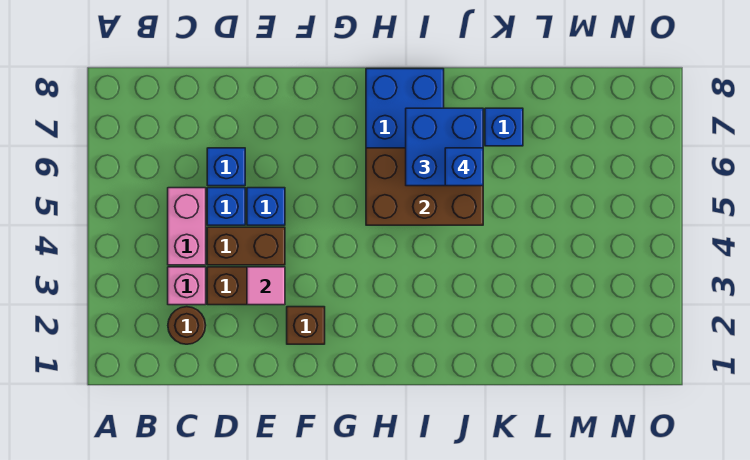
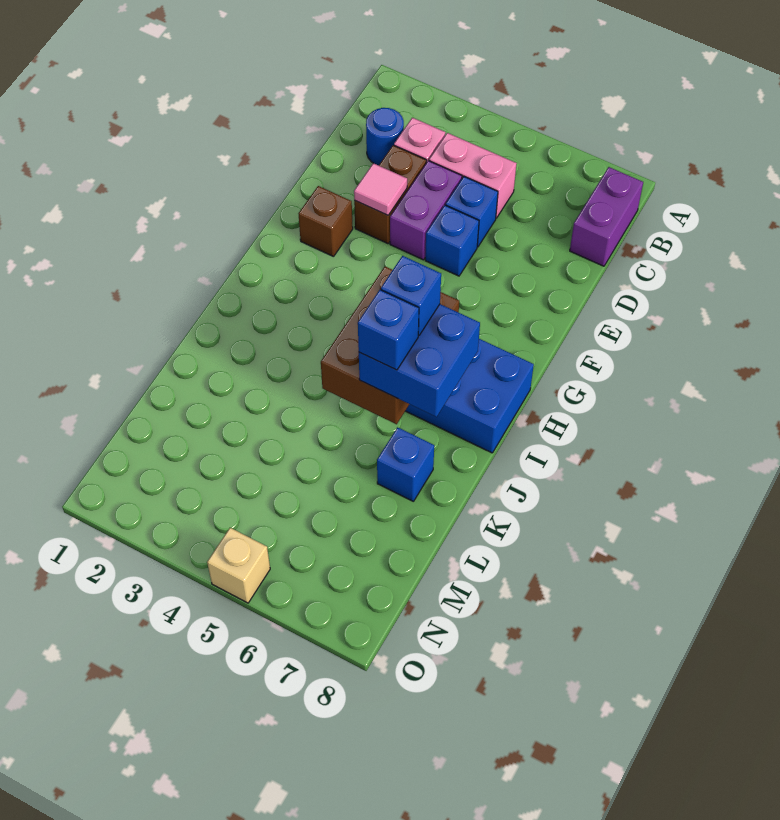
none -> purple brick B8:C8 level 1
brown round brick C2 level 1 -> blue round brick C2 level 1
brown brick D4:E4 level 1 -> purple brick D4:E4 level 1
blue brick D6 level 1 -> blue brick I6 level 4
none -> tan brick O5 level 1

